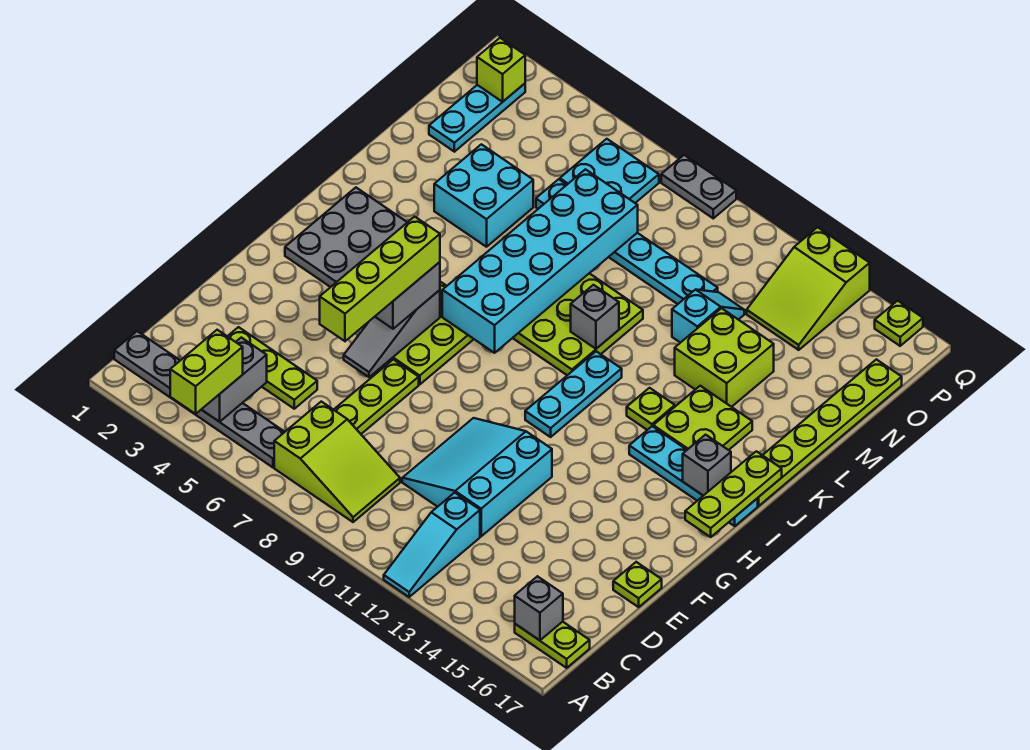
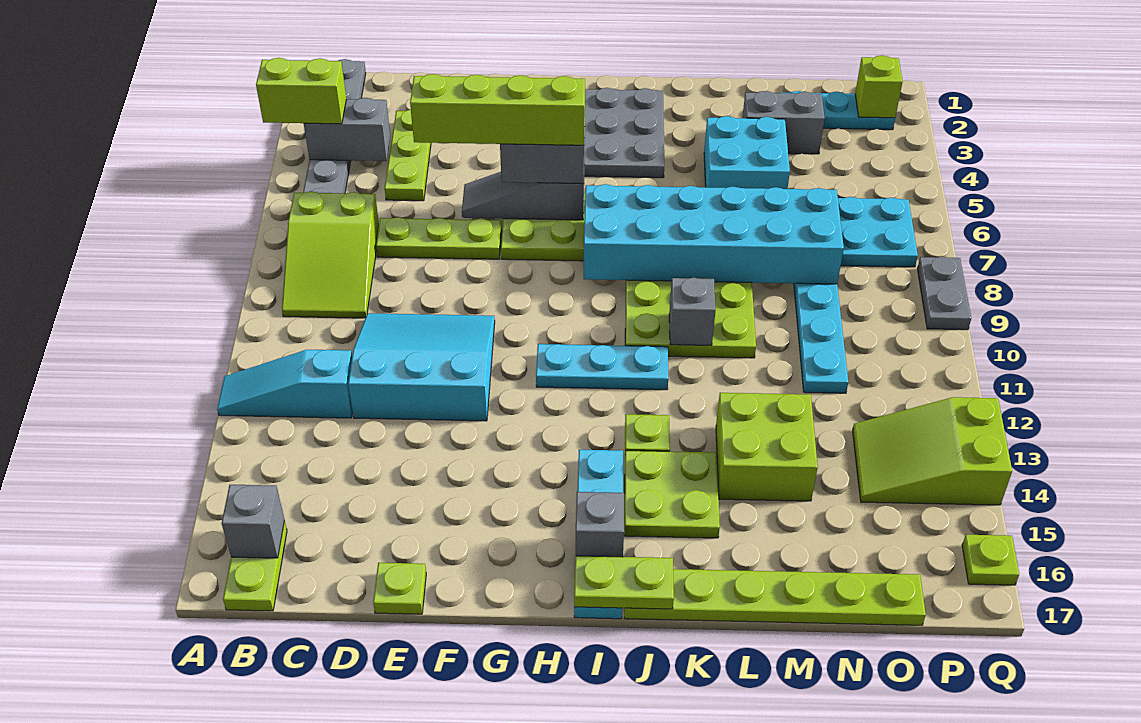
lime plate H17:J17 level 2 -> lime plate I17:J17 level 2
none -> grey brick M3:N3 level 1
cyan slope M12:N12 level 1 top M -> none

